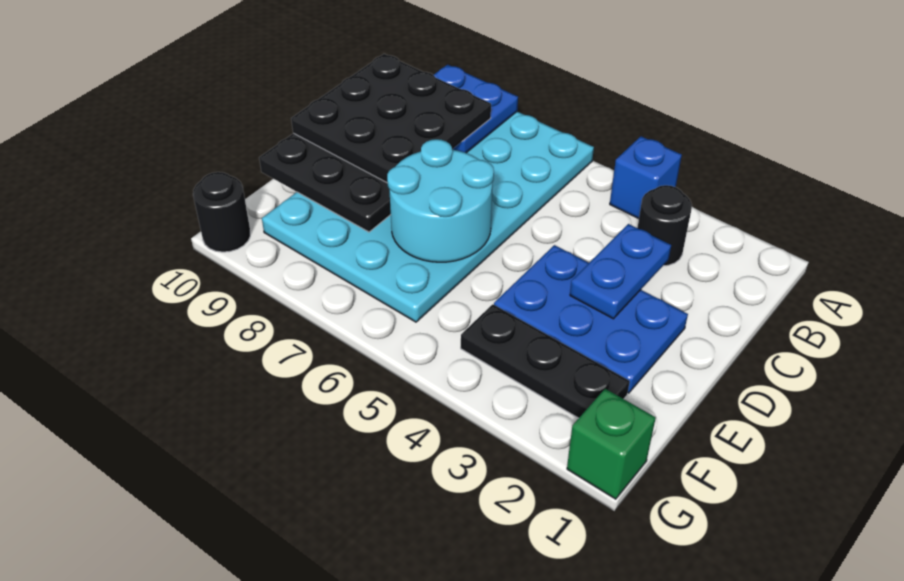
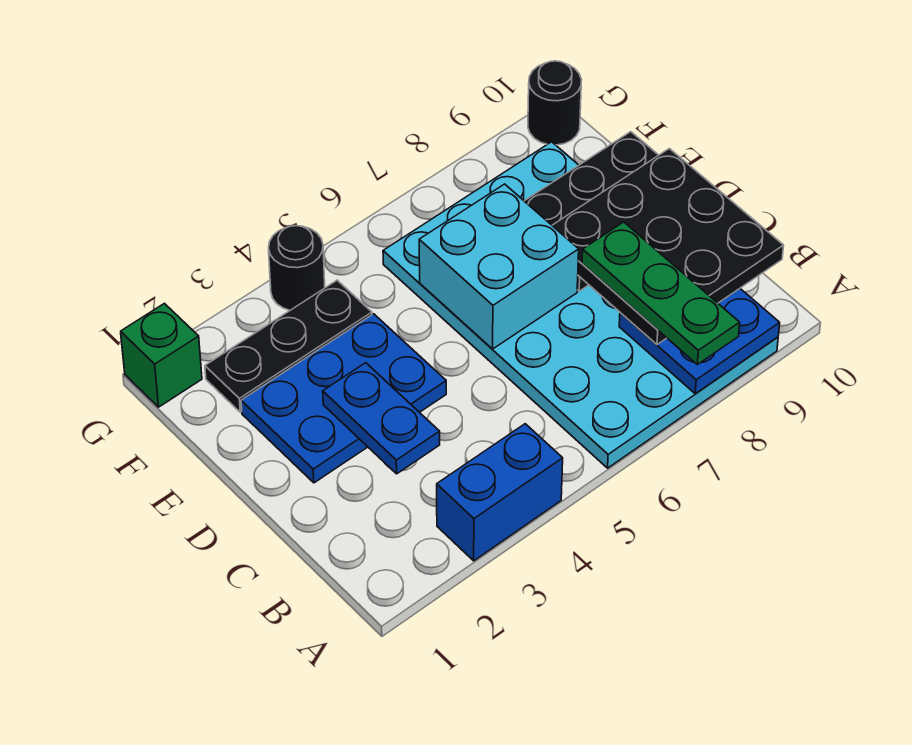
blue brick A4 level 1 -> blue brick A3:A4 level 1
none -> green plate A8:C8 level 4
black round brick B3 level 1 -> black round brick G4 level 1
cyan round brick D6:E7 level 2 -> cyan brick D6:E7 level 2

